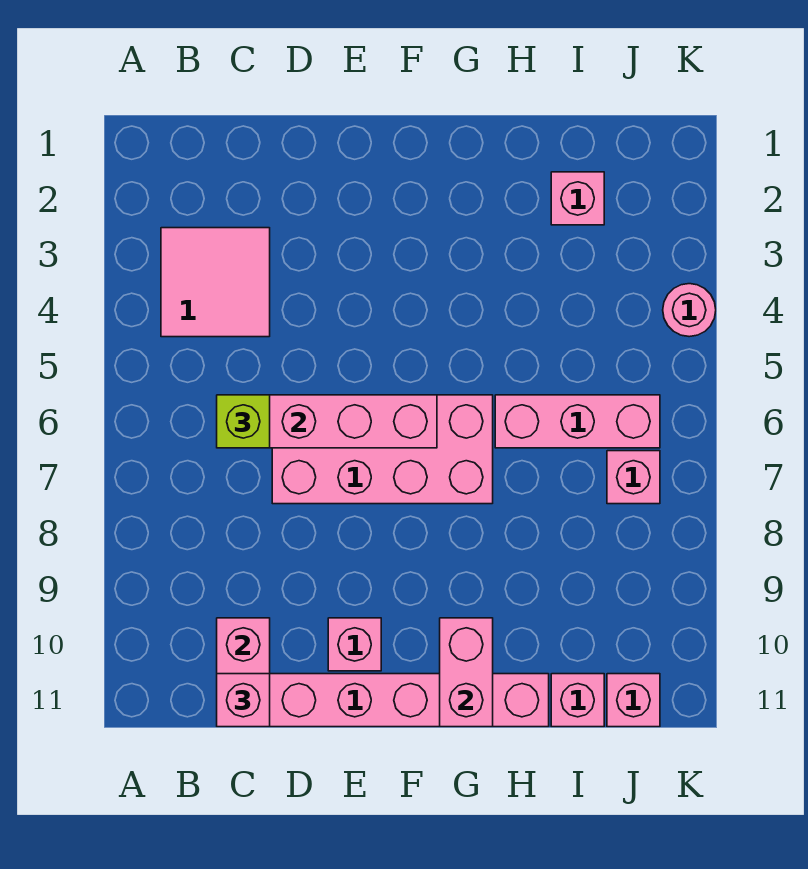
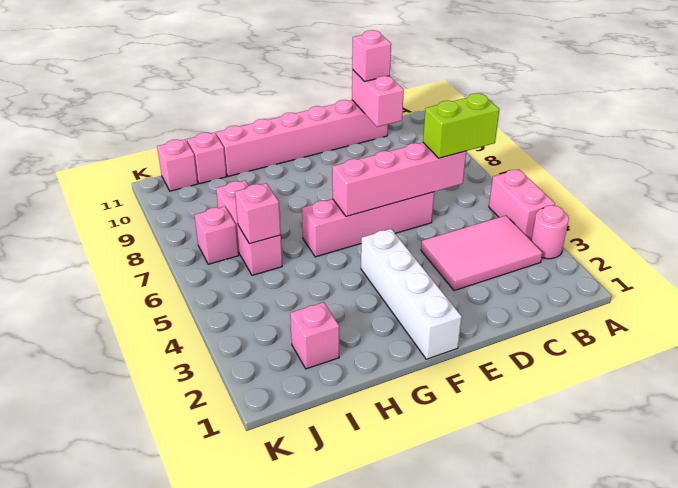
pink tile B3:C4 level 1 -> pink tile B3:D4 level 1
lime brick C6 level 3 -> lime brick B6:C6 level 3
pink brick D6:G7 level 1 -> pink brick D6:G6 level 1
pink brick E10 level 1 -> pink brick I6 level 2
none -> white brick F1:F4 level 1
pink brick G10:G11 level 2 -> pink brick A4:A5 level 1
pink brick H6:J6 level 1 -> pink brick I6:I8 level 1
pink round brick K4 level 1 -> pink round brick A3 level 1

